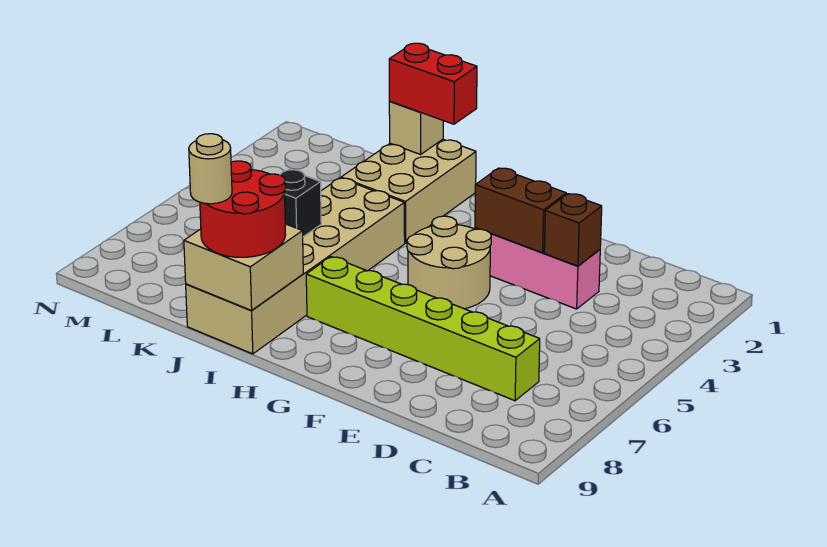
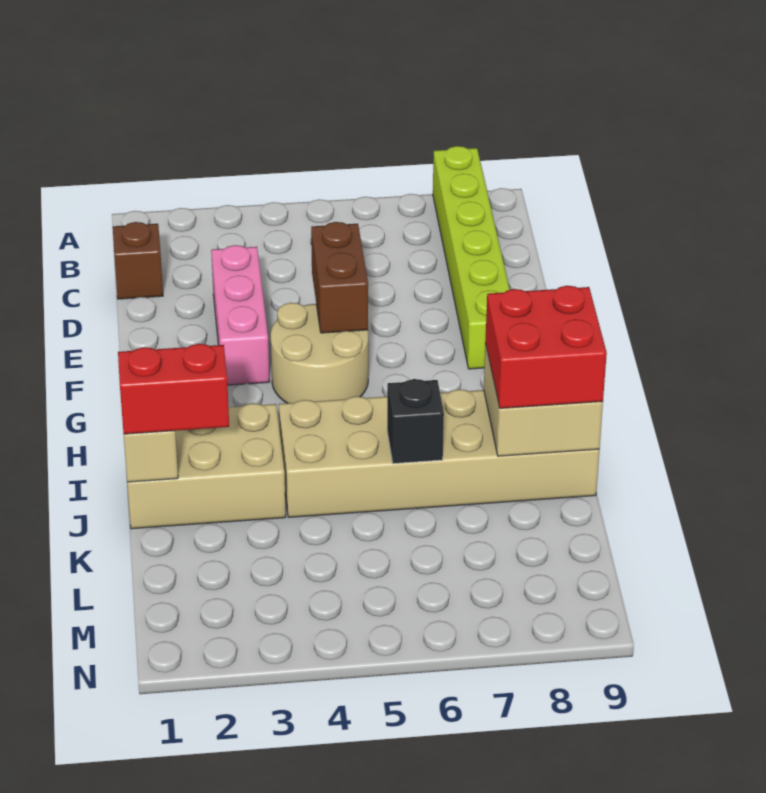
lime brick C7:H7 level 1 -> lime brick A8:F8 level 1
brown brick D3 level 2 -> brown brick C1 level 1
brown brick E3:F3 level 2 -> brown brick E5:F5 level 2
red brick I1:J1 level 3 -> red brick J1:J2 level 3
red round brick I8:J9 level 3 -> red brick I8:J9 level 3
tan round brick J9 level 4 -> none

